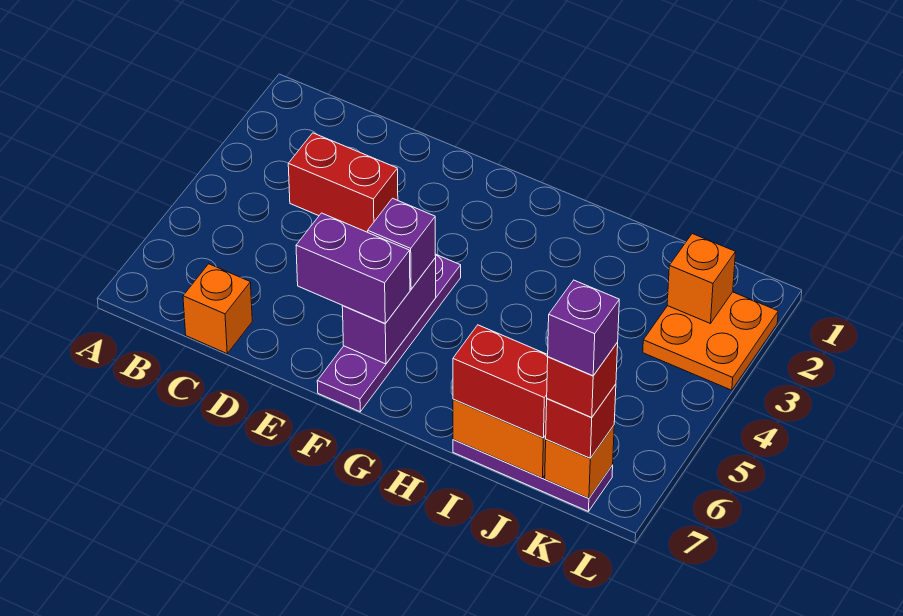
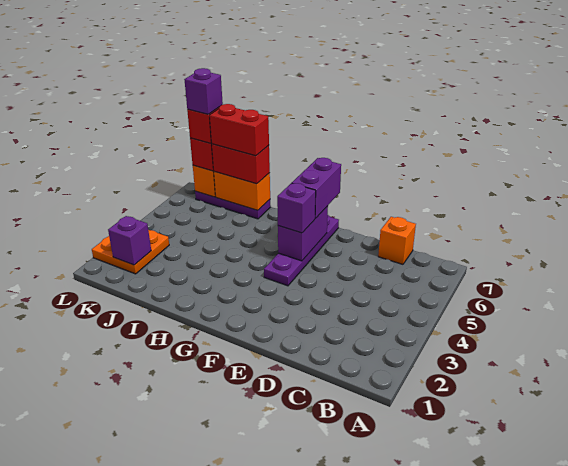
red brick C3:D3 level 1 -> red brick I7:J7 level 4
purple brick E6:F6 level 3 -> purple brick F6:F7 level 3
orange brick K2 level 2 -> purple brick K2 level 2

